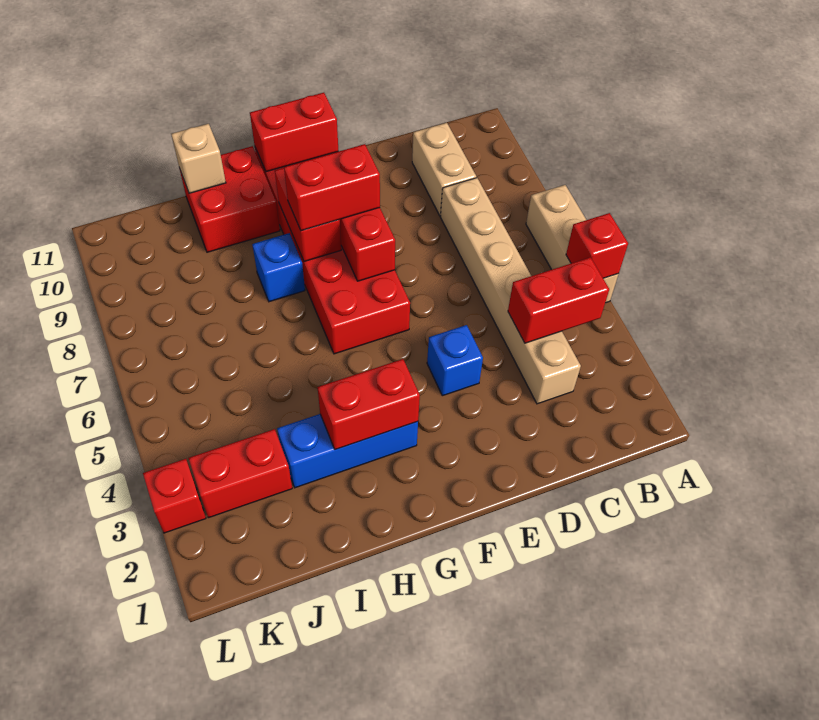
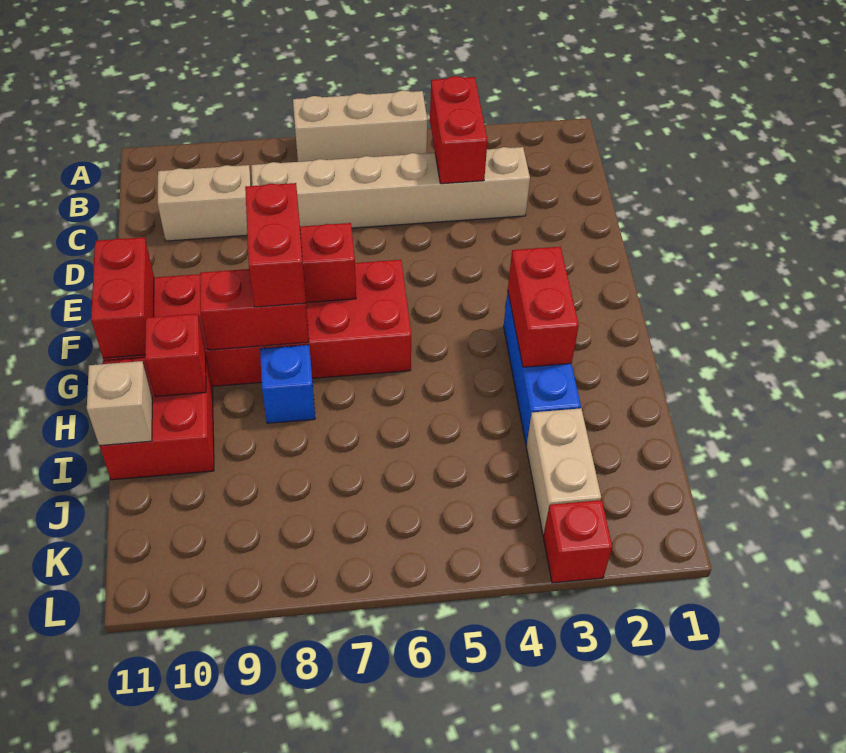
red brick A5 level 2 -> red brick H10 level 2
blue brick E4 level 1 -> none
red brick J3:K3 level 1 -> tan brick J3:K3 level 1

